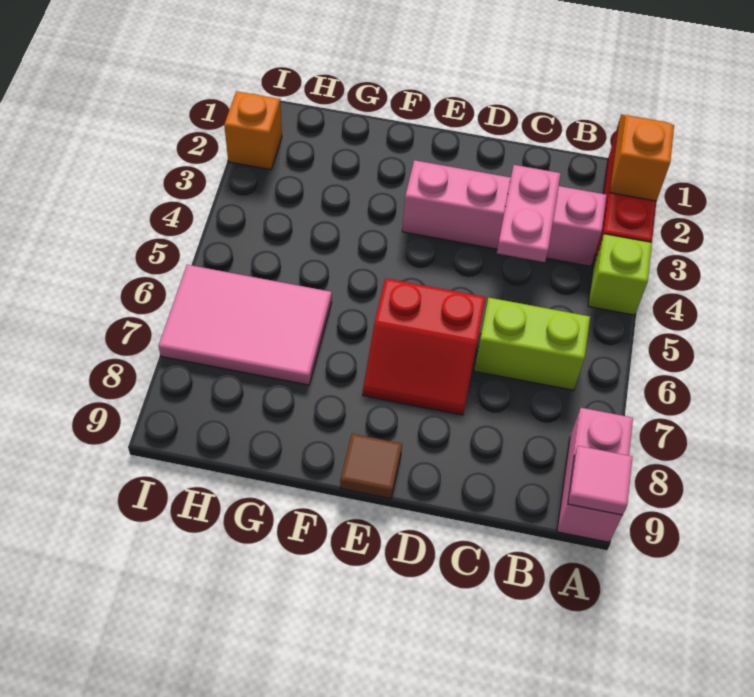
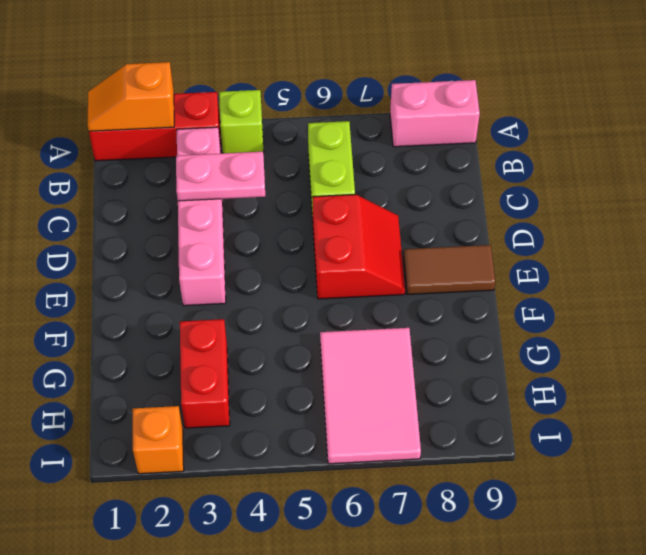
pink tile A9 level 2 -> none
brown tile E9 level 1 -> brown tile E8:E9 level 1
none -> red brick G3:H3 level 1

